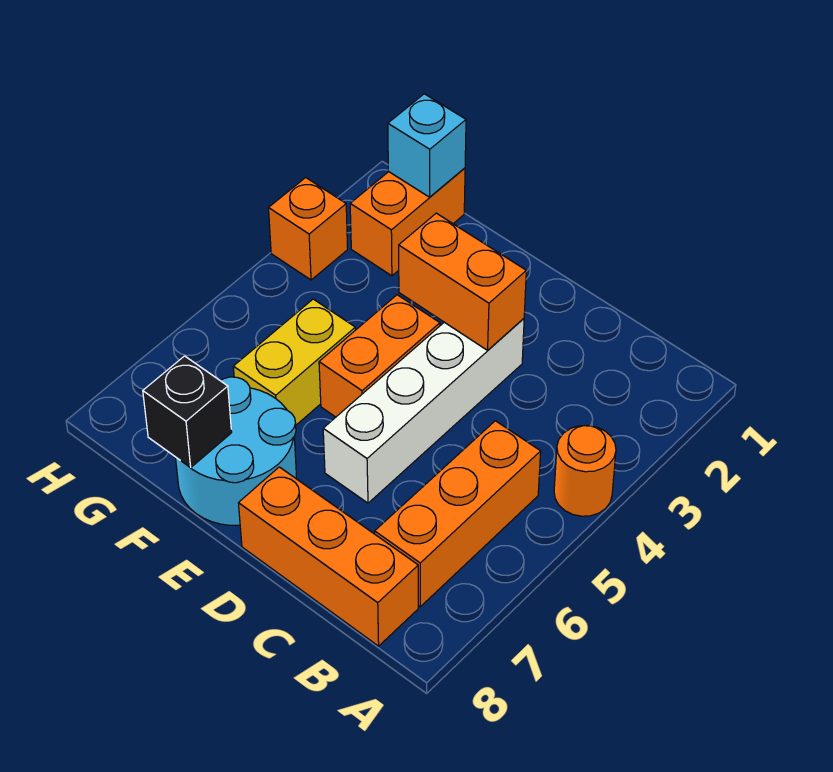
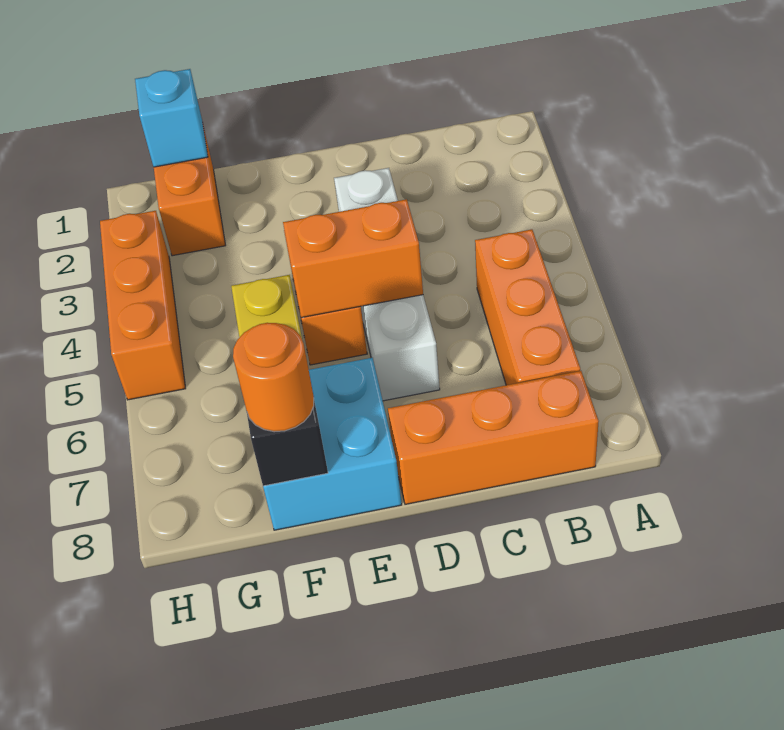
orange round brick A4 level 1 -> orange round brick F8 level 3
orange brick D3:E3 level 2 -> orange brick D5:E5 level 2
cyan round brick E7:F8 level 1 -> cyan brick E7:F8 level 1
orange brick H3 level 1 -> orange brick H3:H5 level 1

